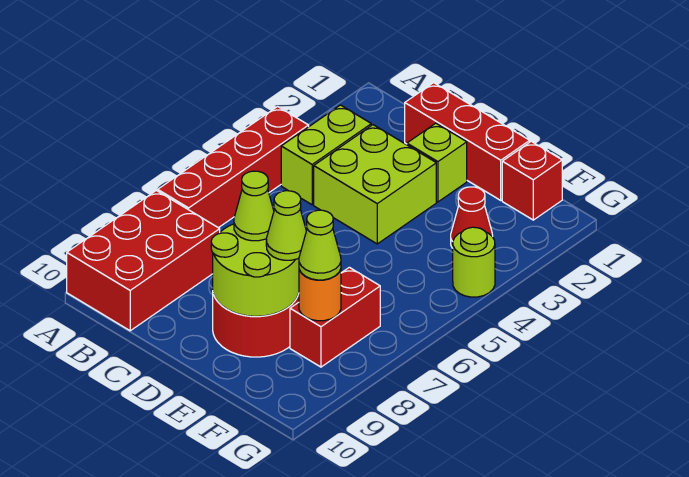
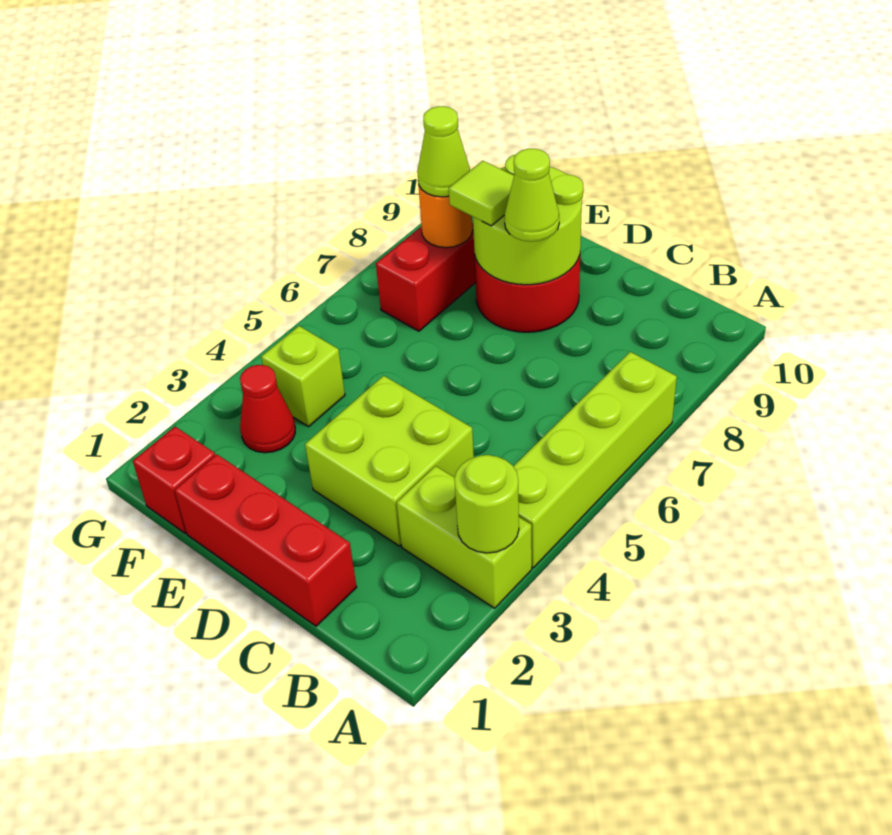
red brick A4:A7 level 1 -> lime brick A4:A7 level 1
red brick A8:B10 level 1 -> none
lime brick B3:B4 level 1 -> lime brick A3:B3 level 1
lime brick D2 level 1 -> lime brick F4 level 1
lime cone E8 level 3 -> lime tile E8 level 3
lime round brick G4 level 1 -> lime round brick A3 level 2

